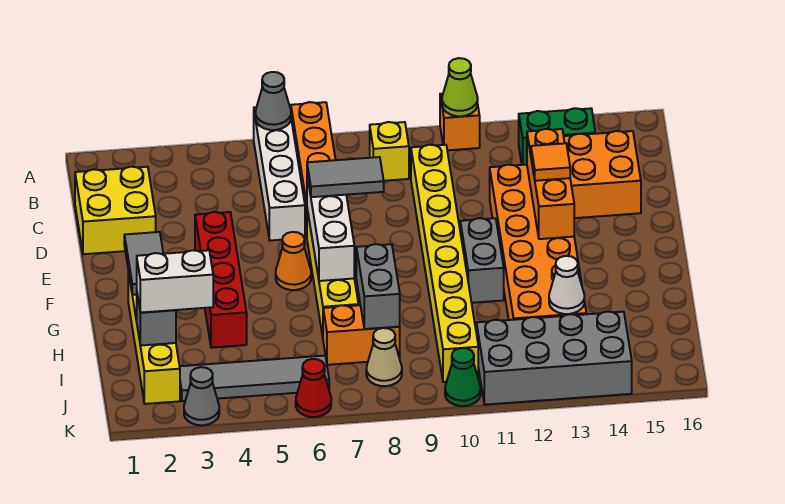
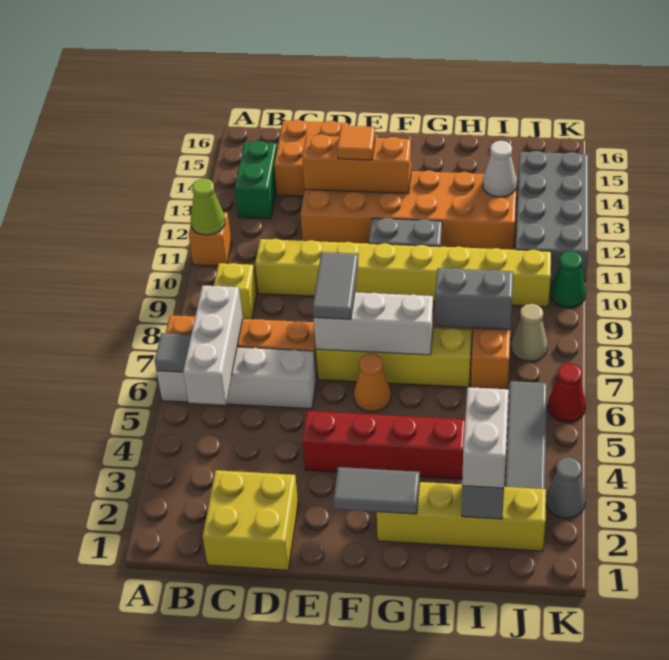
grey cone A6 level 2 -> grey tile A6 level 2
none -> white brick B5:B7 level 2

